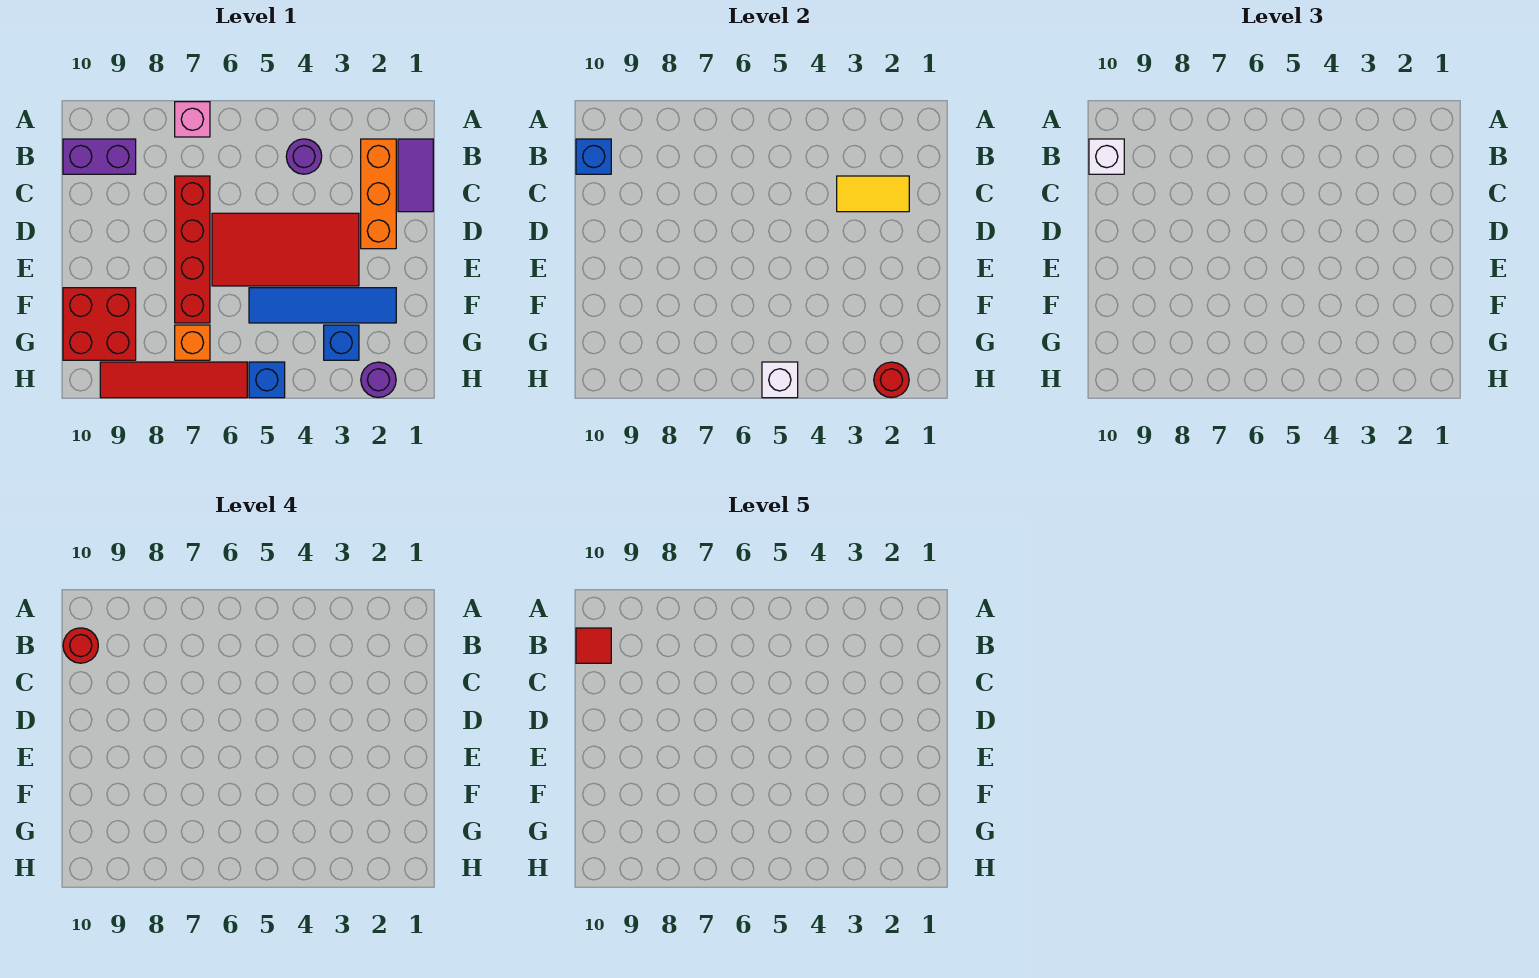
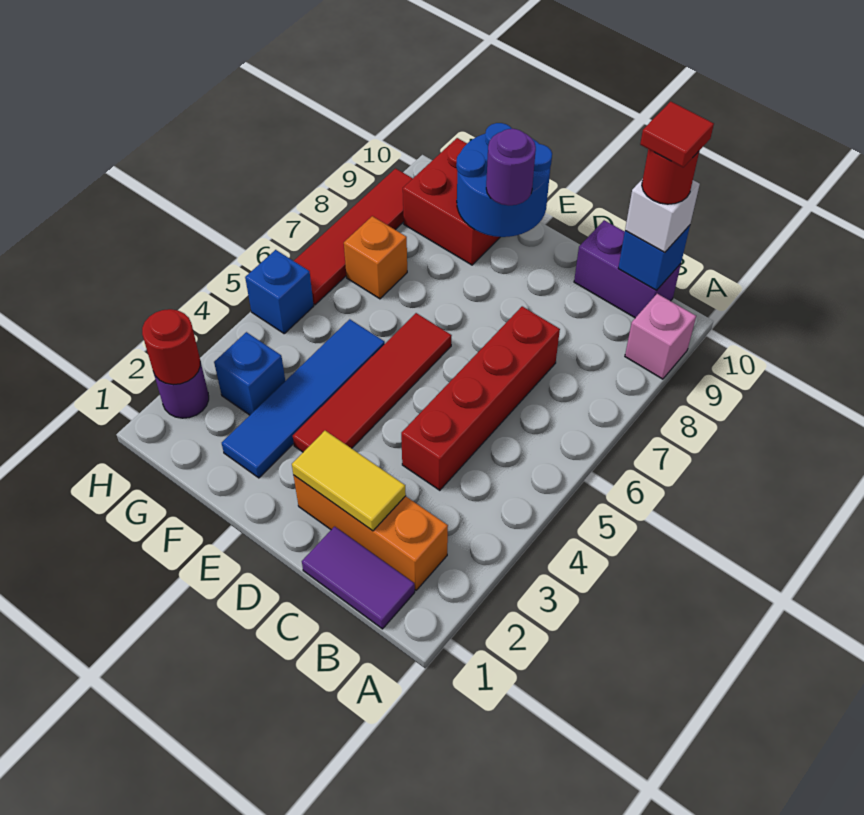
pink brick A7 level 1 -> pink brick A9 level 1
purple round brick B4 level 1 -> purple round brick E9 level 3
purple brick B9:B10 level 1 -> purple brick B10:C10 level 1
yellow tile C2:C3 level 2 -> yellow tile C2:D2 level 2
red brick C7:F7 level 1 -> red brick C4:C7 level 1
red tile D3:E6 level 1 -> red tile E3:E6 level 1
none -> blue round brick E9:F10 level 2
white brick H5 level 2 -> none

